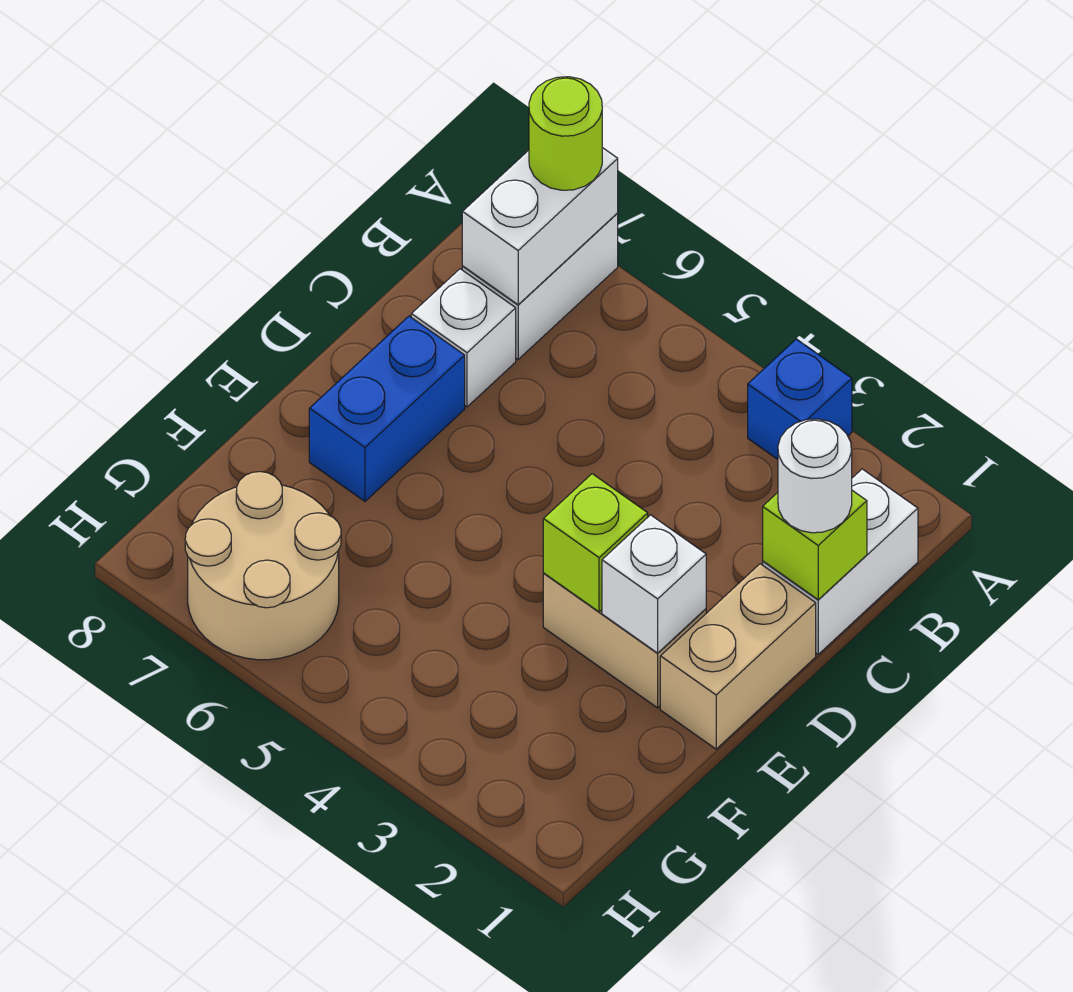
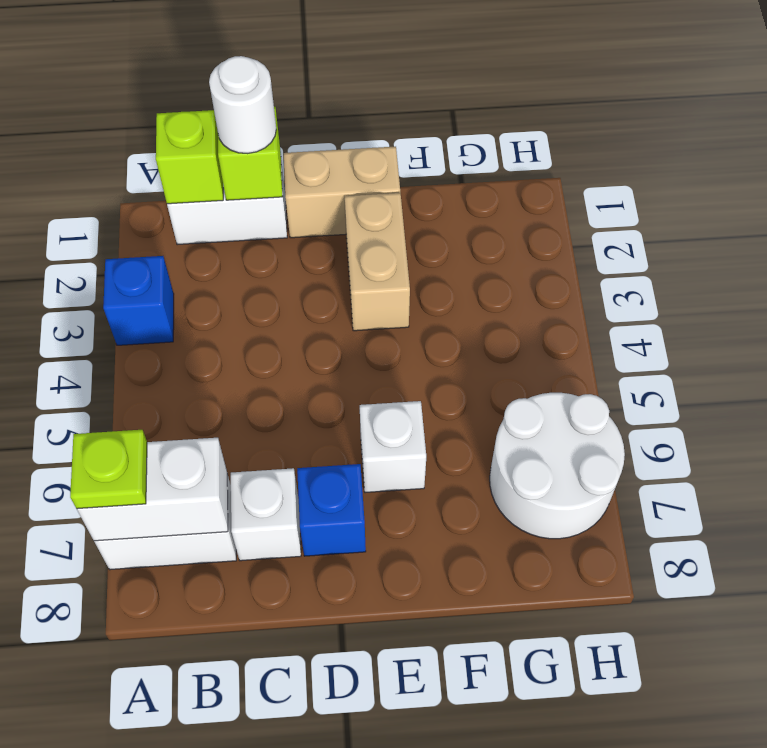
lime round brick A7 level 3 -> lime plate A7 level 3
blue brick D7:E7 level 1 -> blue brick D7 level 1
white brick E2 level 2 -> white brick E6 level 1
lime brick E3 level 2 -> lime brick B1 level 2
tan round brick G6:H7 level 1 -> white round brick G6:H7 level 1

